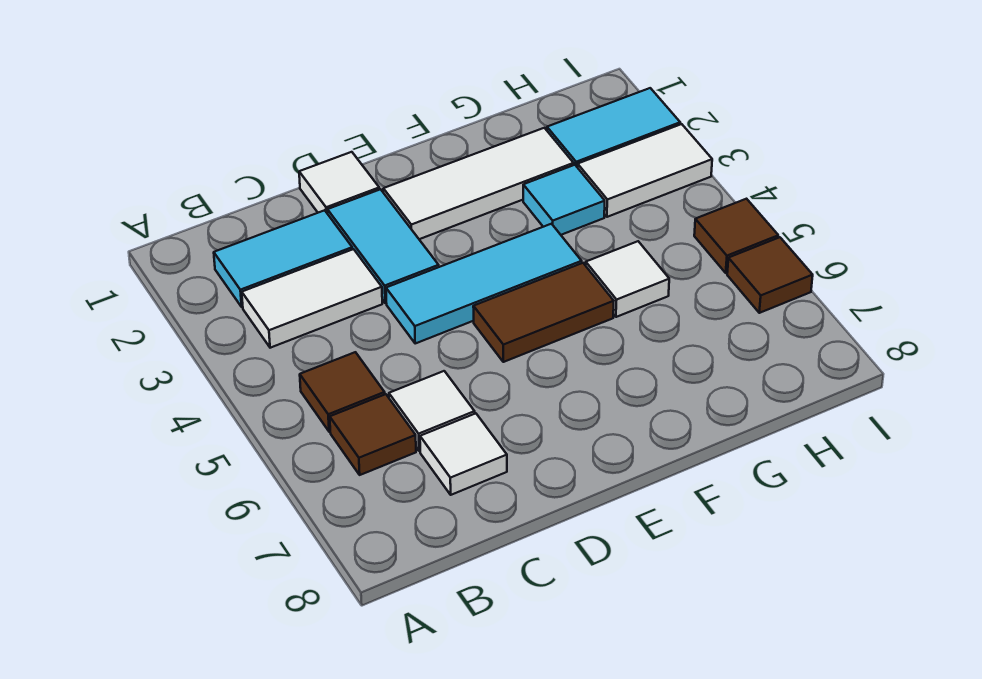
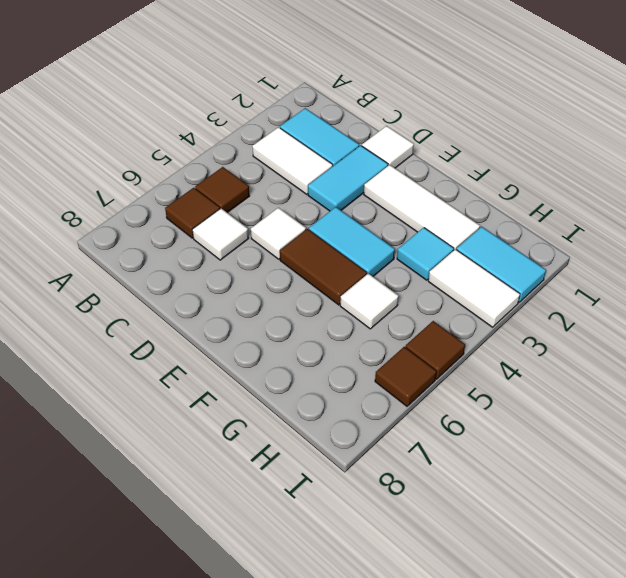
white tile C7 level 1 -> white tile D5 level 1
cyan tile D4:F4 level 1 -> cyan tile E4:F4 level 1

